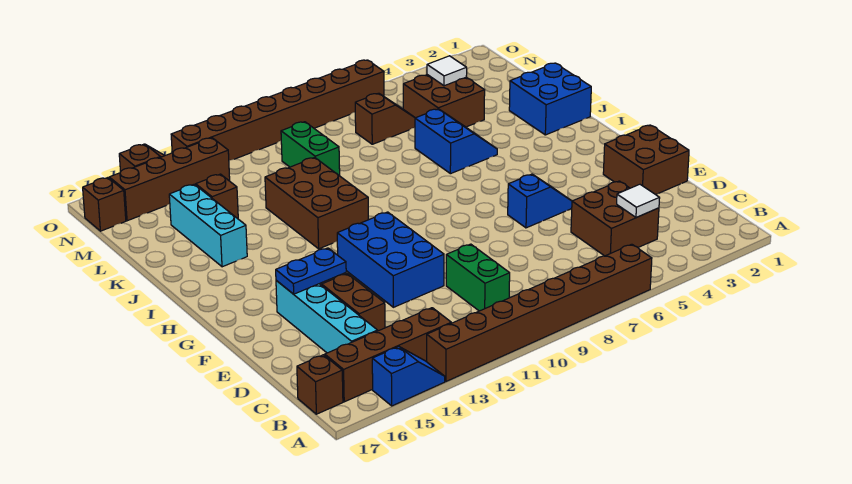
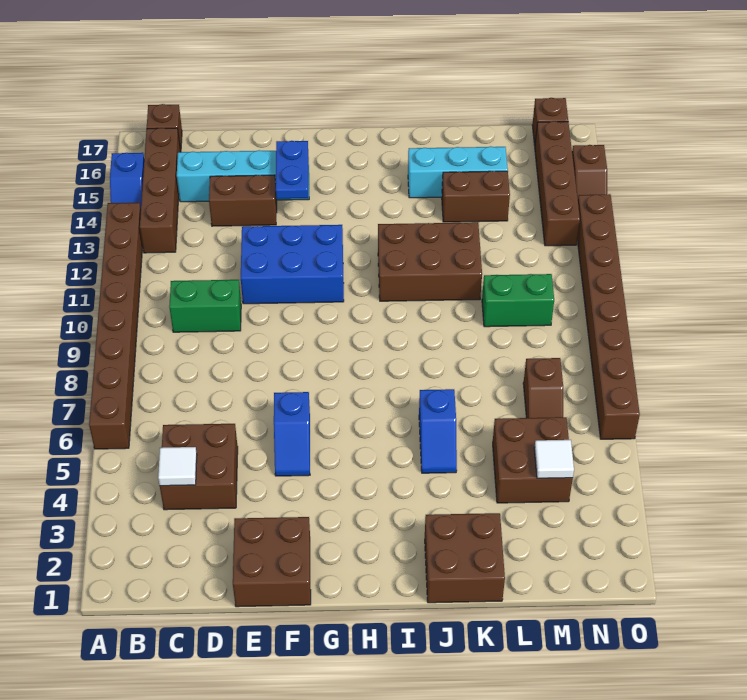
blue brick J1:K2 level 1 -> brown brick J1:K2 level 1
blue slope J5:K6 level 1 top 6 -> blue slope J5:J6 level 1 top 6
brown brick L14 level 1 -> brown brick K14:L14 level 1

